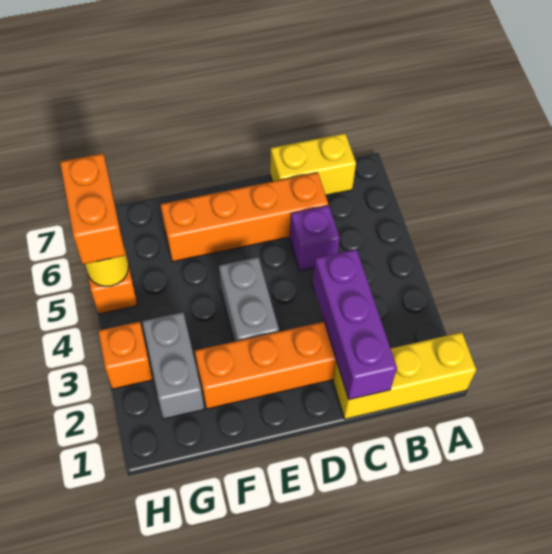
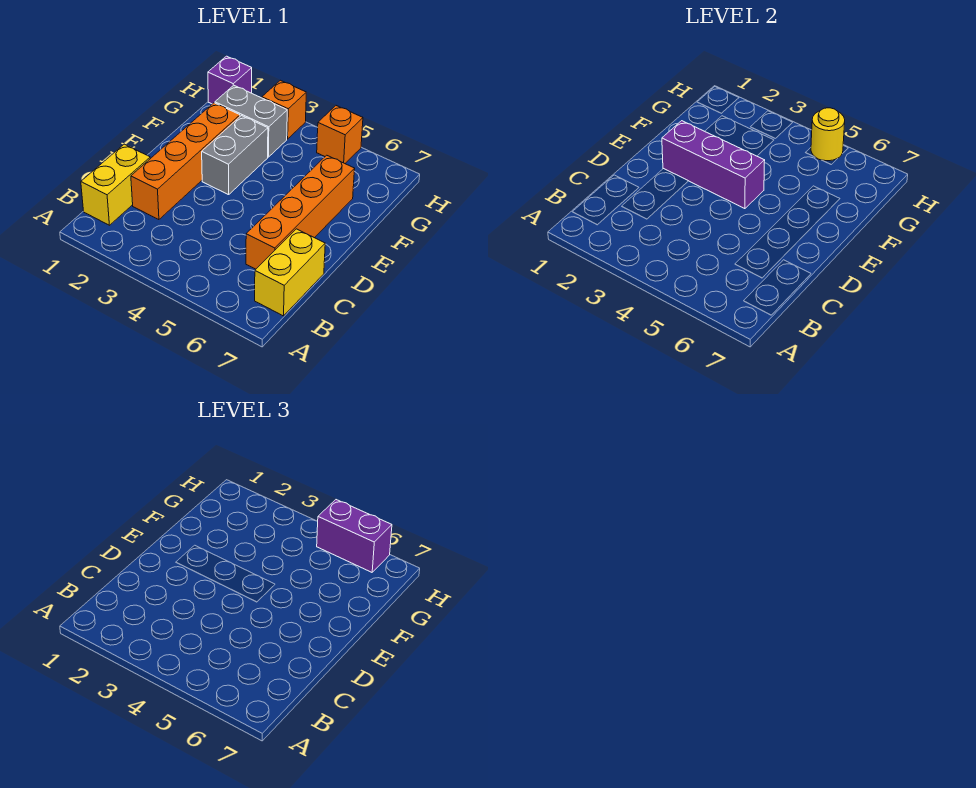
yellow brick A1:C1 level 1 -> yellow brick B1:C1 level 1
purple brick C1:C3 level 2 -> purple brick E2:E4 level 2
purple brick C5 level 1 -> purple brick H1 level 1
grey brick E3:E4 level 1 -> grey brick E3:F3 level 1
orange brick H5:H6 level 3 -> purple brick H5:H6 level 3

